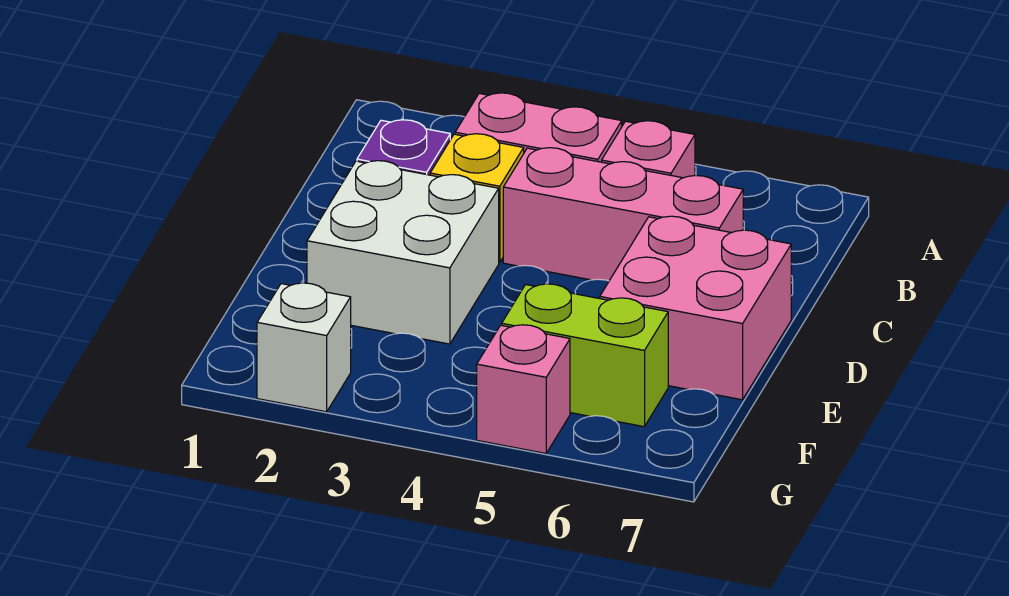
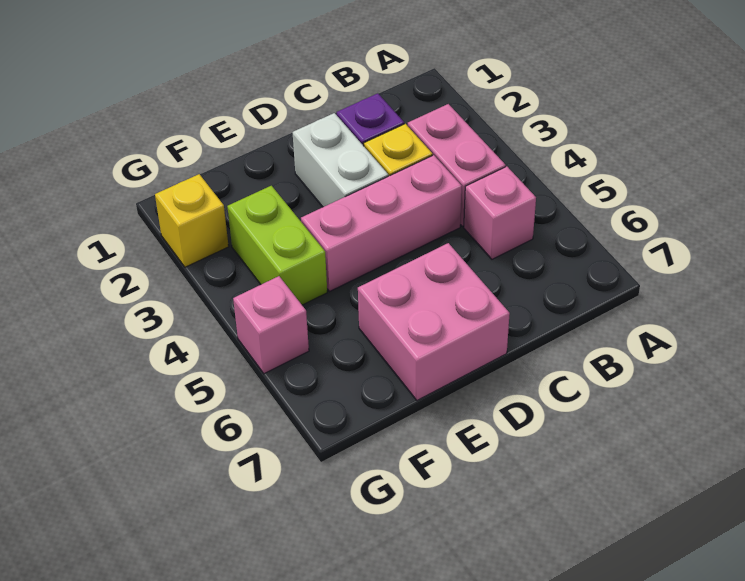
pink brick C4:C6 level 1 -> pink brick C4:E4 level 1
white brick D2:E3 level 1 -> white brick D2:D3 level 1
lime brick F5:F6 level 1 -> lime brick F3:F4 level 1
white brick G2 level 1 -> yellow brick G2 level 1

